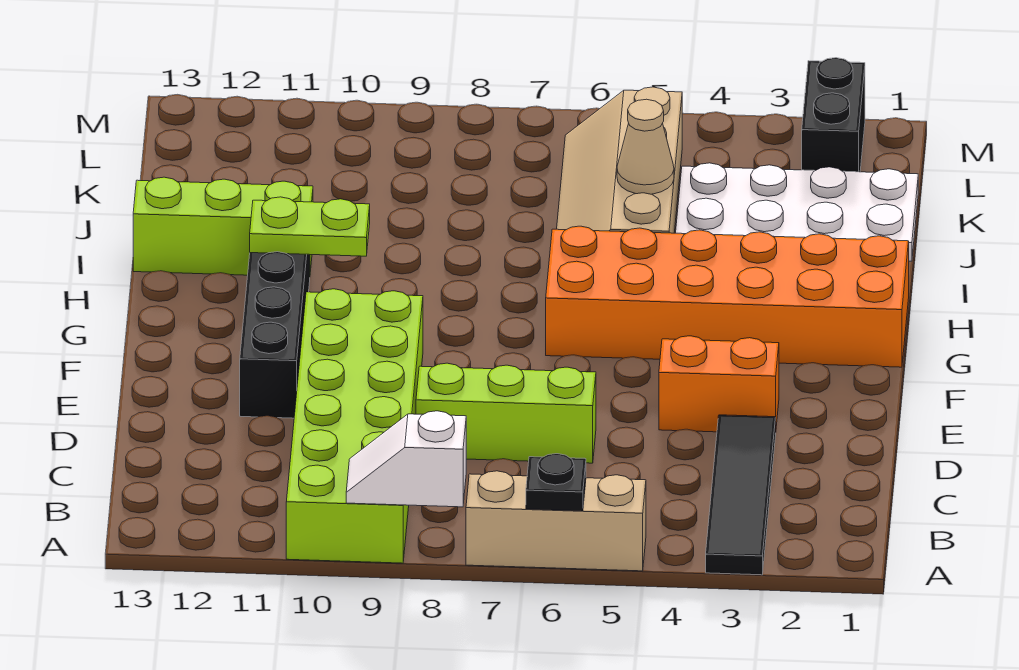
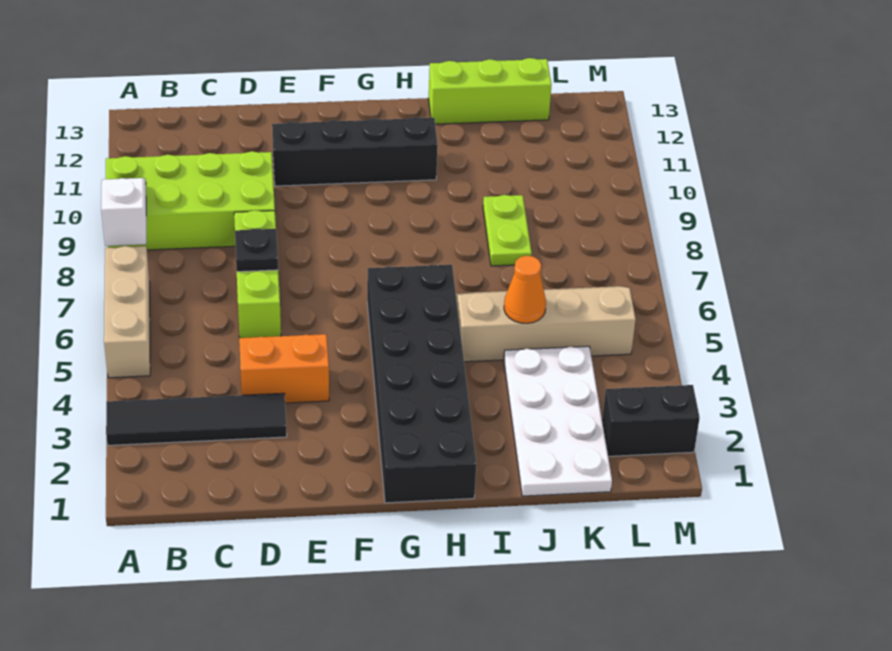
black plate A6 level 2 -> black plate D7 level 2
lime brick A9:F10 level 1 -> lime brick A9:D10 level 1
orange brick E3:E4 level 1 -> orange brick D4:E4 level 1
orange brick G1:H6 level 1 -> black brick G1:H6 level 1
lime plate H10:H11 level 2 -> lime plate J8:J9 level 1
lime brick I11:I13 level 1 -> lime brick I13:K13 level 1
tan cone J5 level 2 -> orange cone J5 level 2

